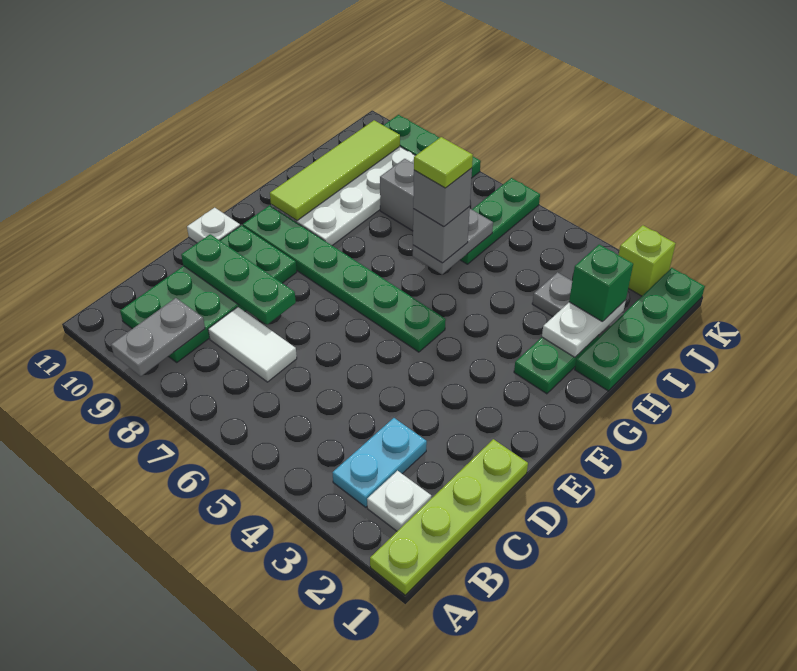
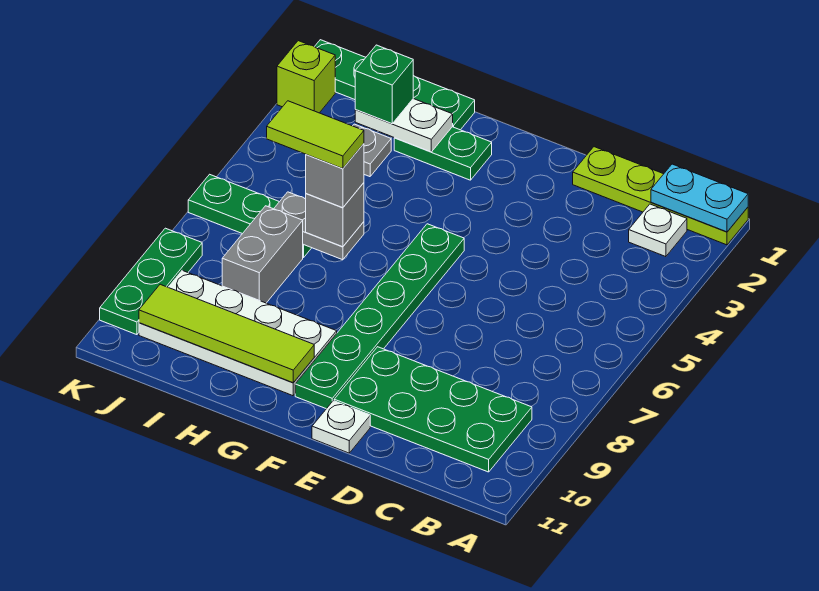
grey plate A9:B9 level 2 -> none
cyan plate B3:C3 level 1 -> cyan plate A1:B1 level 2
white tile C7:C8 level 1 -> none
green plate D8:D10 level 2 -> none
lime tile H6 level 5 -> lime tile H6:I6 level 5

